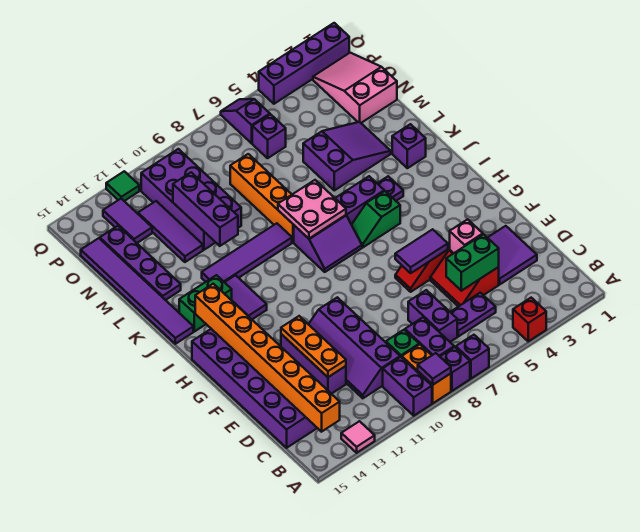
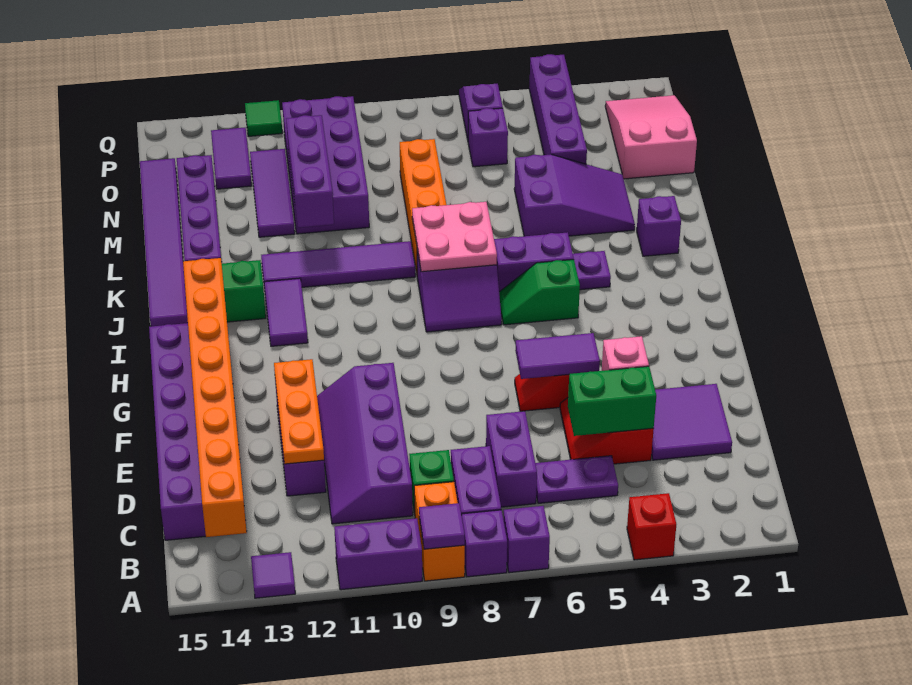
purple brick A10:B10 level 1 -> purple brick A10:A11 level 1
pink tile A13 level 1 -> purple tile A13 level 1
purple brick Q1:Q4 level 1 -> purple brick N4:Q4 level 1

